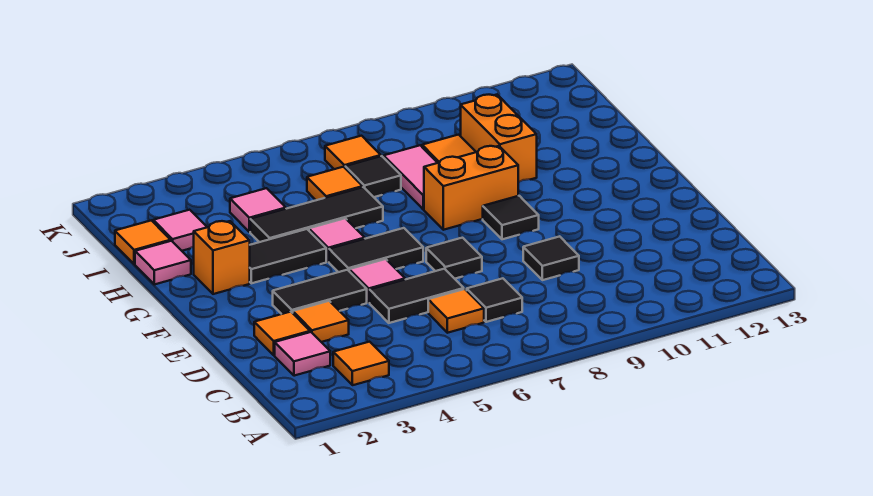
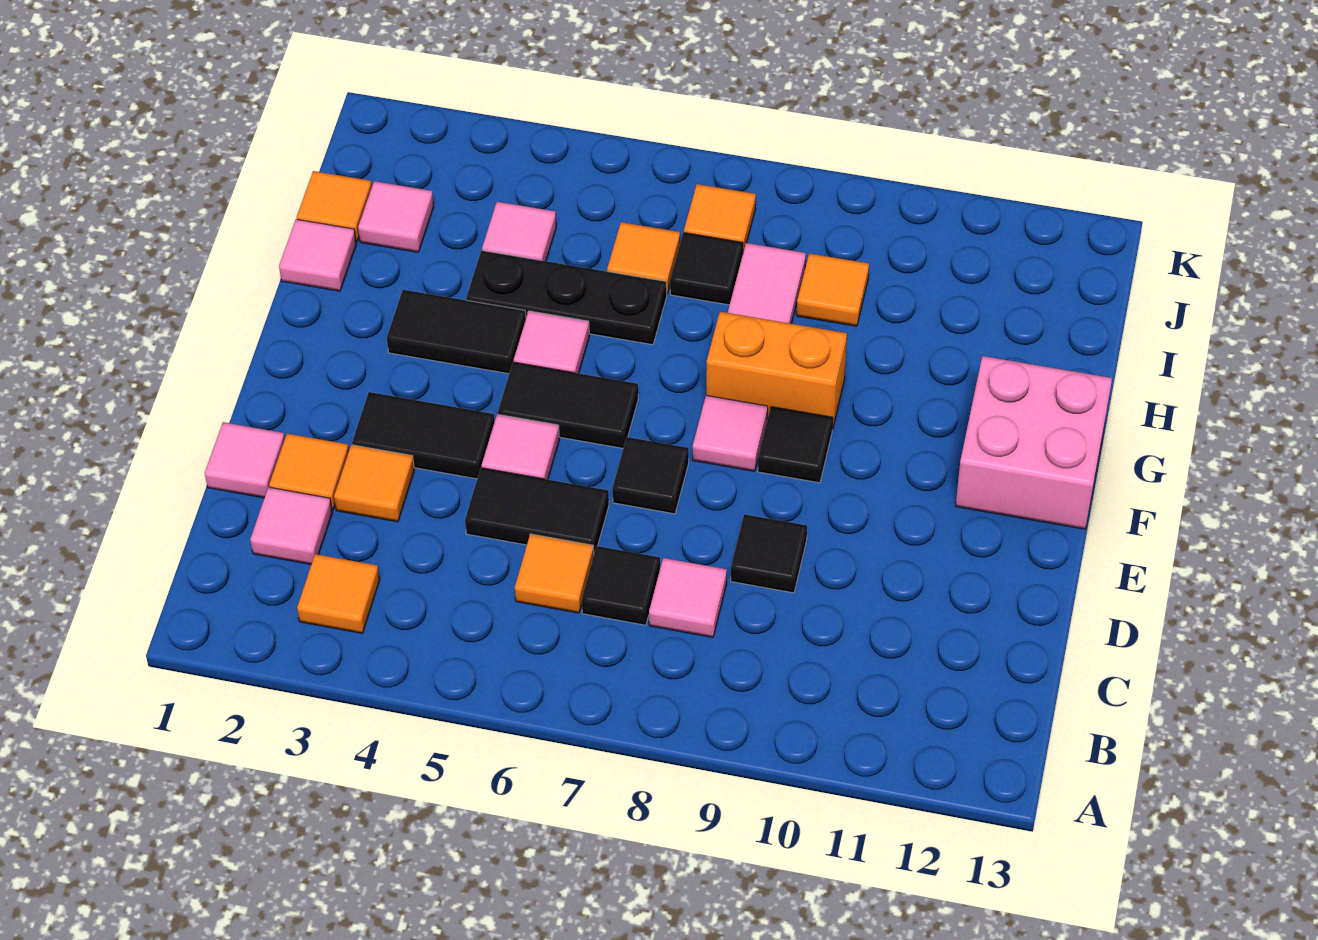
none -> pink tile C8 level 1
none -> pink tile D1 level 1
none -> pink tile F8 level 1
none -> pink brick F12:G13 level 1
orange brick G2 level 1 -> none
black tile H4:H6 level 1 -> black plate H4:H6 level 1
orange brick H10:I10 level 1 -> none

